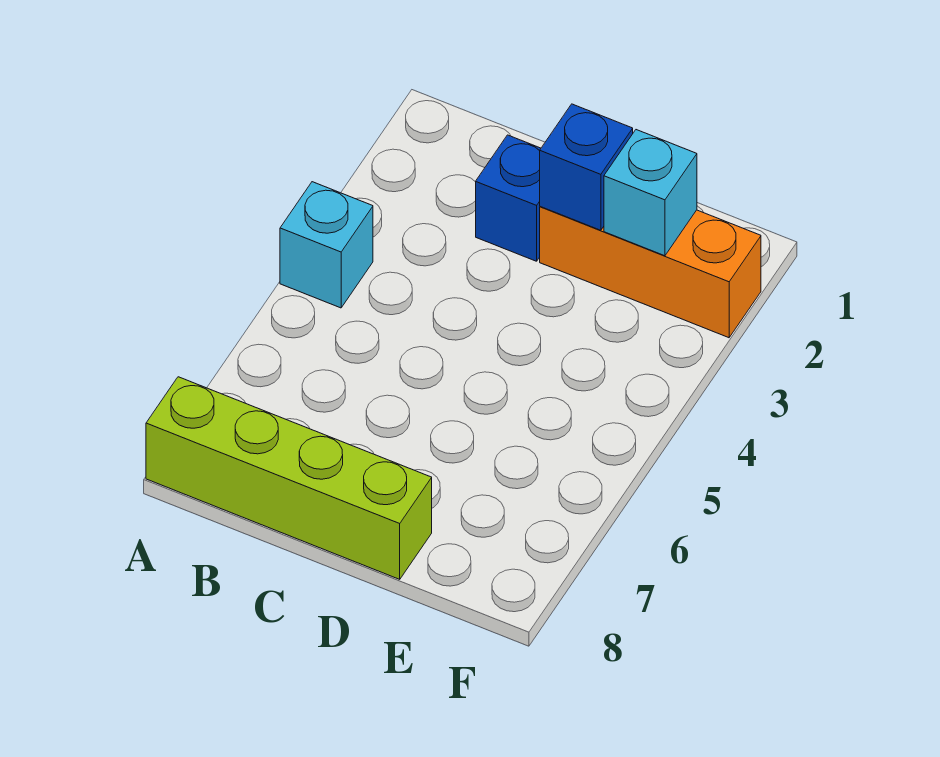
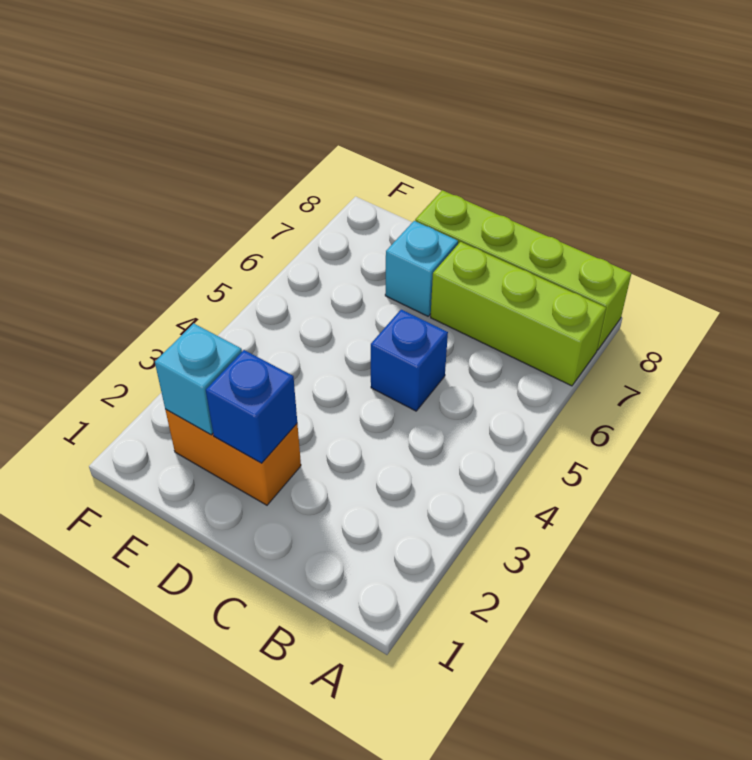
cyan brick A4 level 1 -> cyan brick D7 level 1
none -> lime brick A7:C7 level 1
blue brick C2 level 1 -> blue brick C5 level 1
orange brick D2:F2 level 1 -> orange brick D2:E2 level 1

